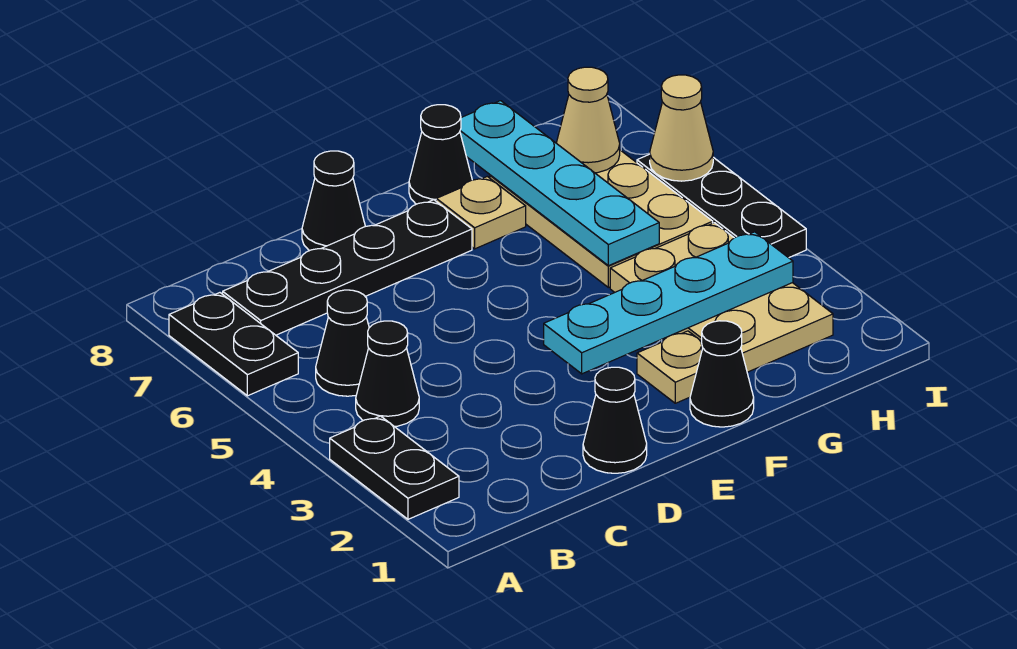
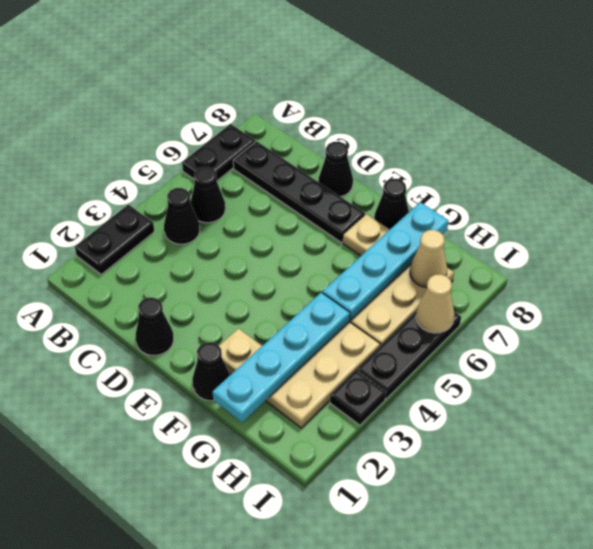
cyan plate E3:H3 level 2 -> cyan plate G1:G4 level 2
none -> black plate I3 level 1

